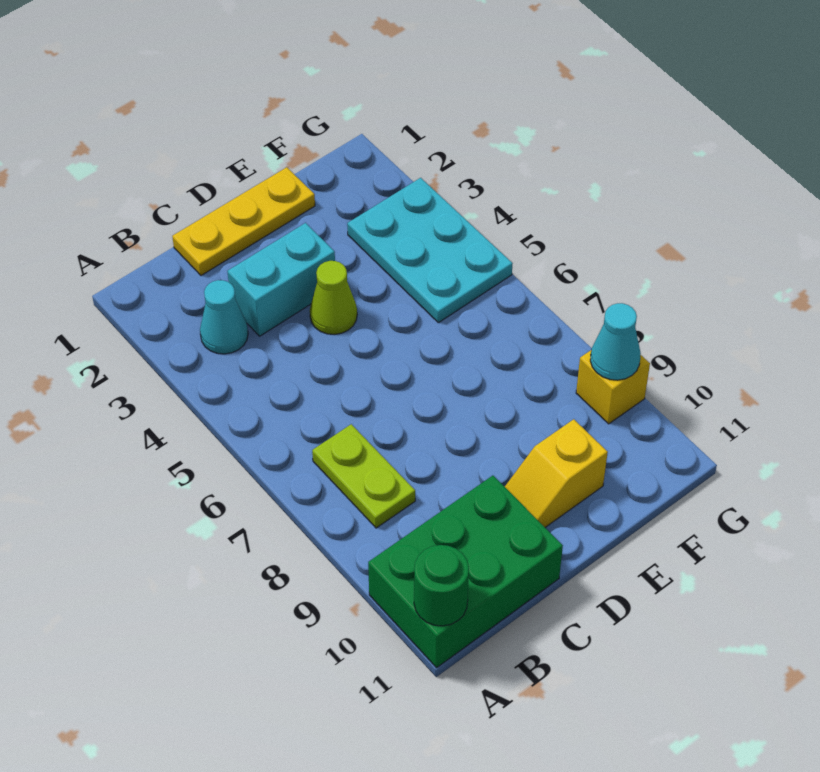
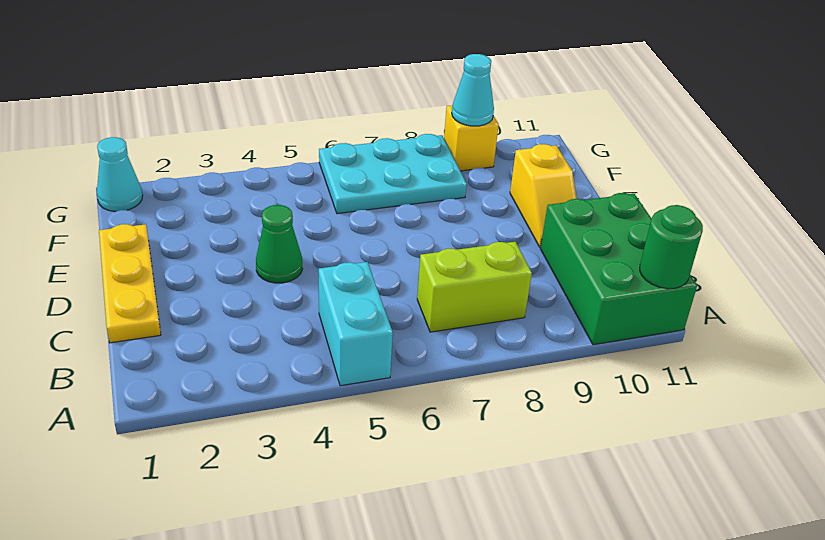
cyan cone B3 level 1 -> cyan cone G1 level 1
lime plate B7:B8 level 1 -> lime brick B7:B8 level 1
cyan brick C3:D3 level 1 -> cyan brick A5:B5 level 1
lime cone D4 level 1 -> green cone D4 level 1
cyan plate F3:G5 level 1 -> cyan plate F6:G8 level 1

